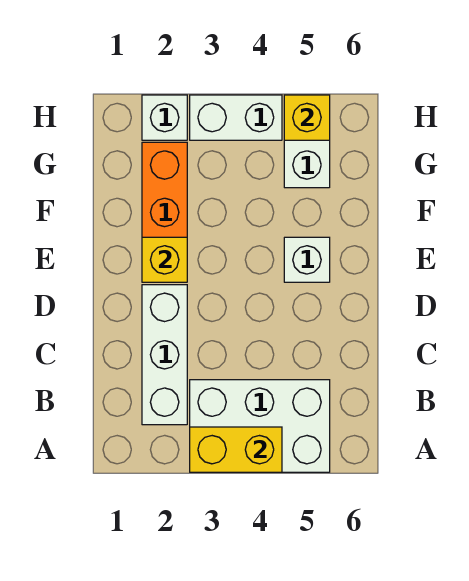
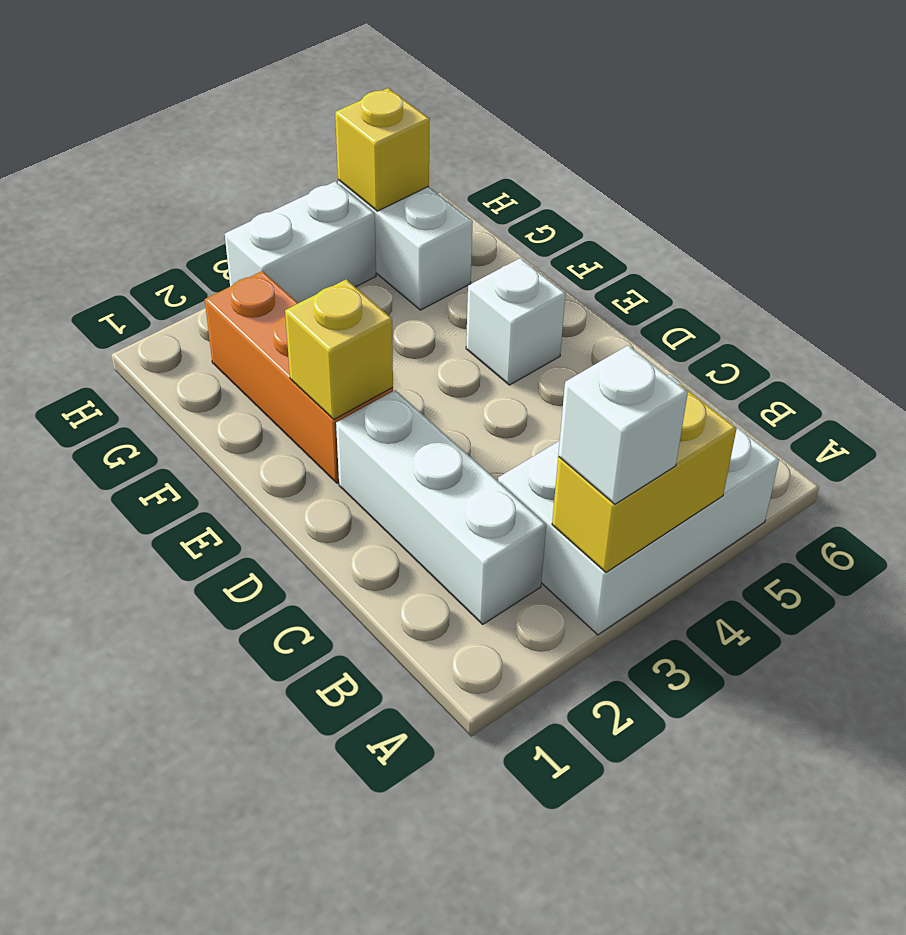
white brick H2 level 1 -> white brick A3 level 3

